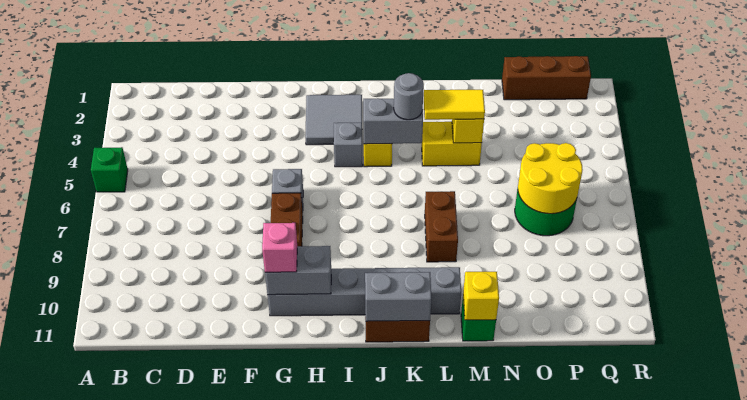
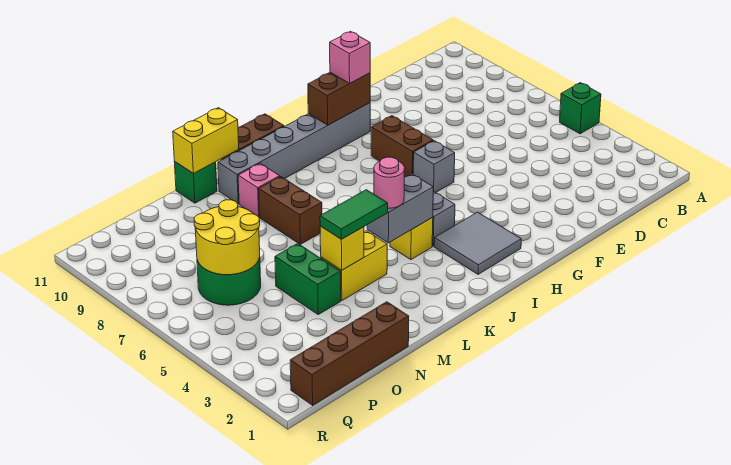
grey brick G10:H10 level 2 -> brown brick G10:H10 level 2
grey brick J11:K11 level 2 -> none
grey round brick K4 level 3 -> pink round brick K4 level 3
yellow tile L4:M4 level 3 -> green tile L4:M4 level 3
none -> pink brick L9 level 1
yellow brick M11 level 2 -> yellow brick L11:M11 level 2
none -> green brick N4:N5 level 1
brown brick O1:Q1 level 1 -> brown brick N1:Q1 level 1

